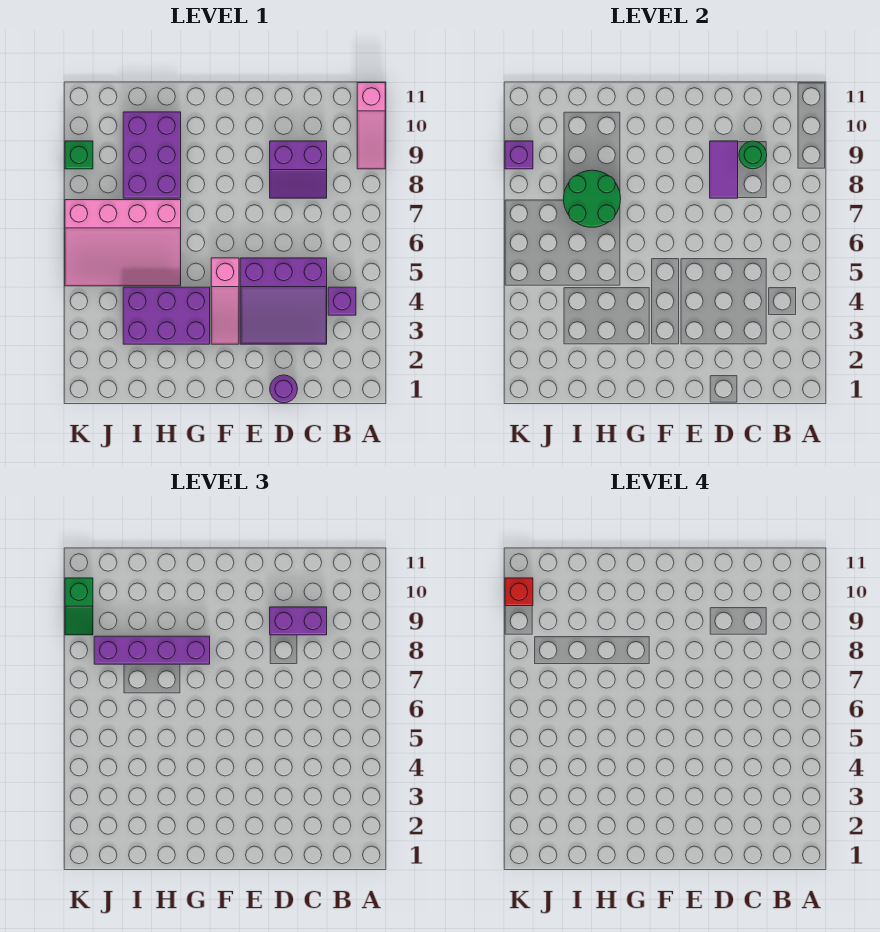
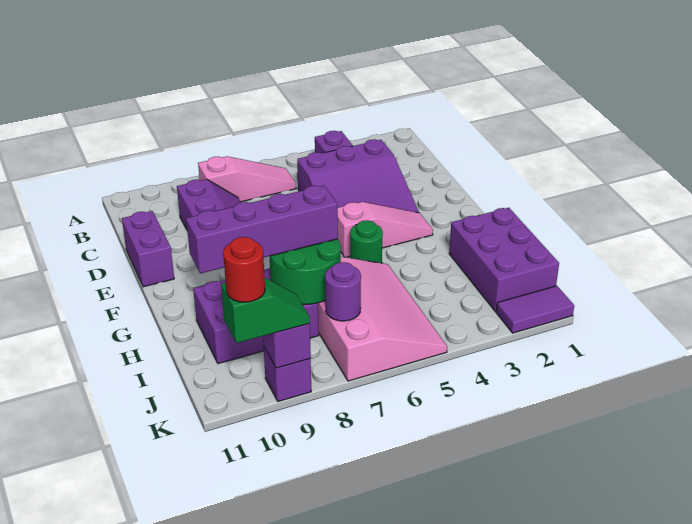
pink slope A9:A11 level 1 top 11 -> pink slope B6:B8 level 1 top 8
purple slope C3:E5 level 1 top 5 -> purple slope C3:E5 level 1 top C
green round brick C9 level 2 -> green round brick G5 level 1
purple brick C9:D9 level 3 -> purple brick D11:E11 level 1
purple round brick D1 level 1 -> purple round brick J7 level 2
purple tile D8:D9 level 2 -> purple tile K1:K2 level 1
purple brick G3:I4 level 1 -> purple brick H1:J2 level 1
purple brick G8:J8 level 3 -> purple brick H7:H10 level 3
green brick K9 level 1 -> purple brick K9 level 1
red brick K10 level 4 -> red round brick K10 level 4

